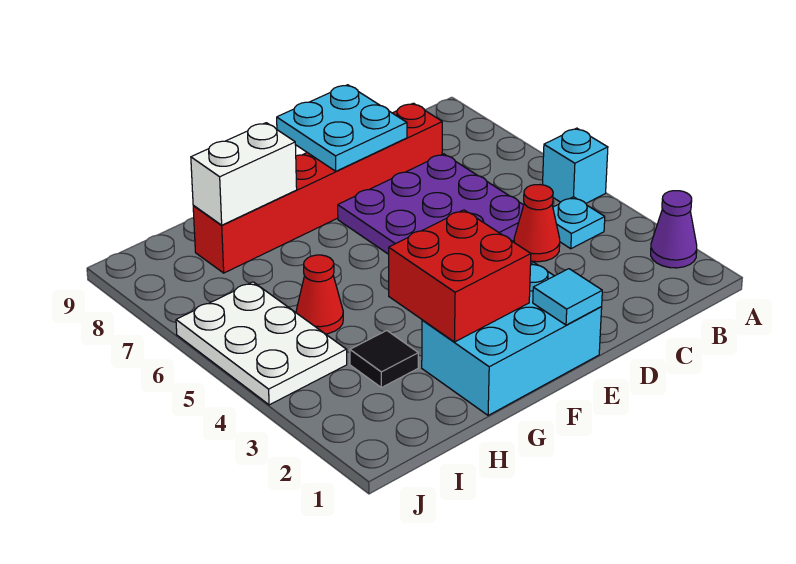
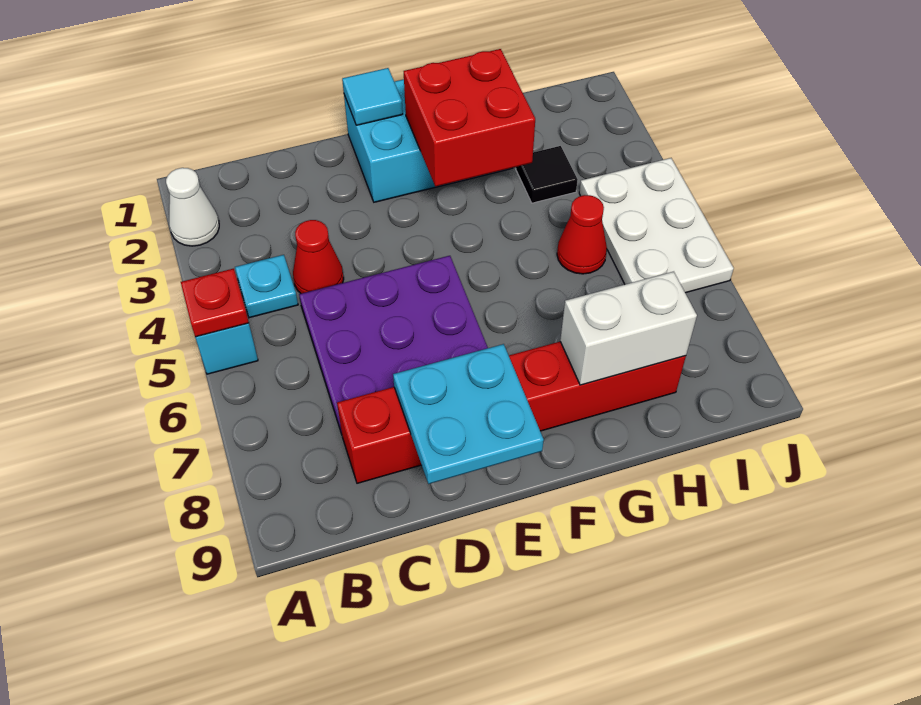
purple cone A2 level 1 -> white cone A2 level 1
none -> red plate A5 level 2

